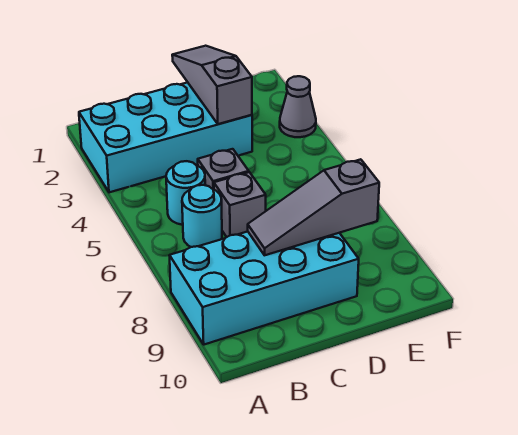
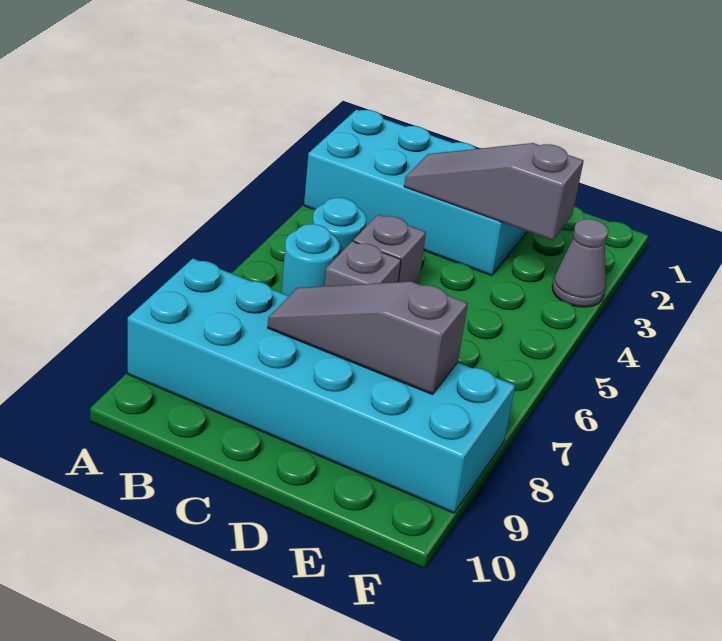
cyan brick A8:D9 level 1 -> cyan brick A8:F9 level 1
grey slope D1:D3 level 2 top 3 -> grey slope C3:E3 level 2 top E

